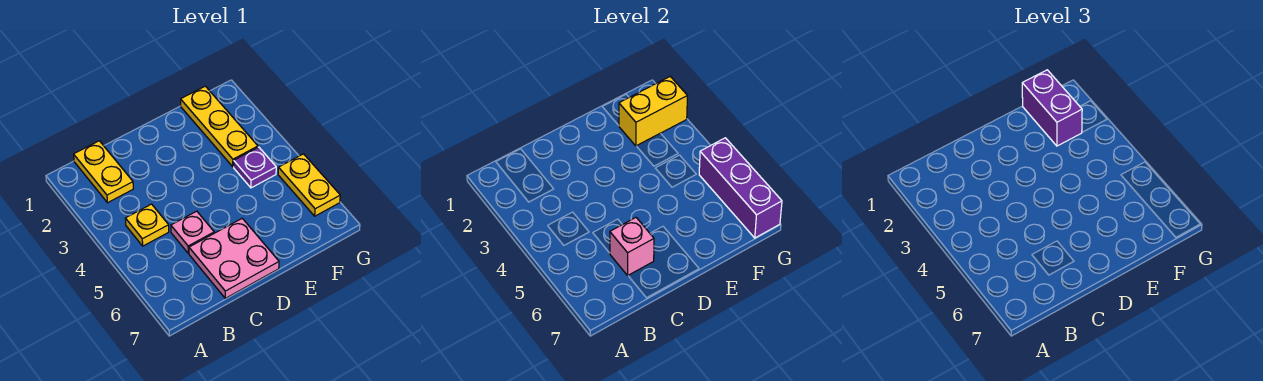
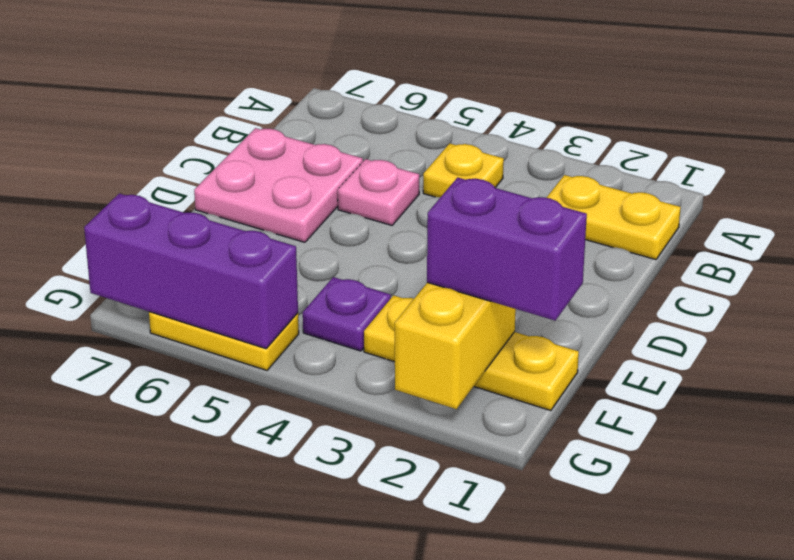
pink brick C6 level 2 -> none

